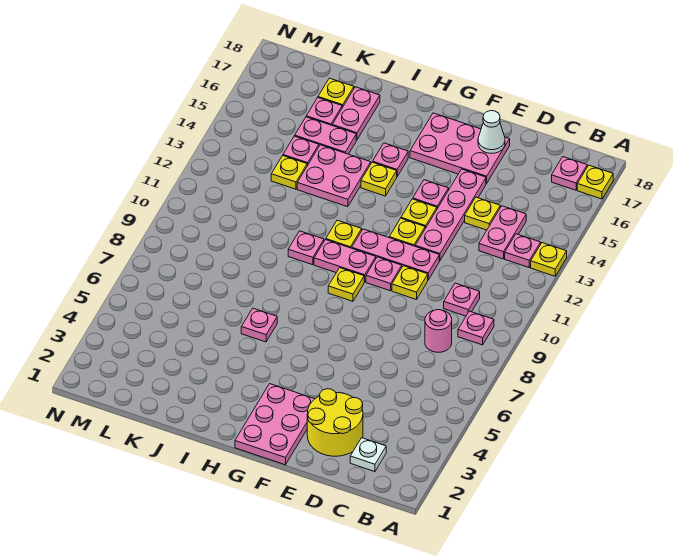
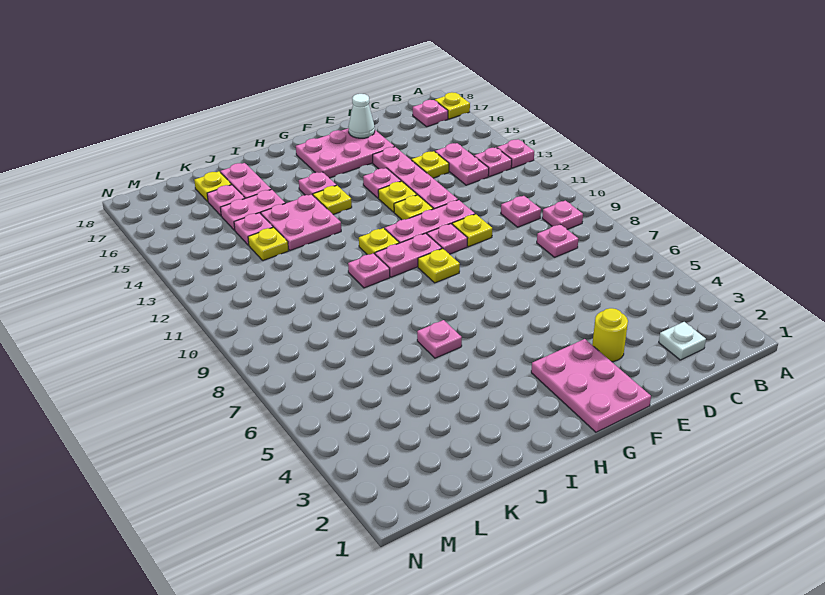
yellow plate A13 level 1 -> pink plate A13 level 1
pink round brick C8 level 1 -> pink plate C8 level 1
yellow round brick D2:E3 level 1 -> yellow round brick E3 level 1

